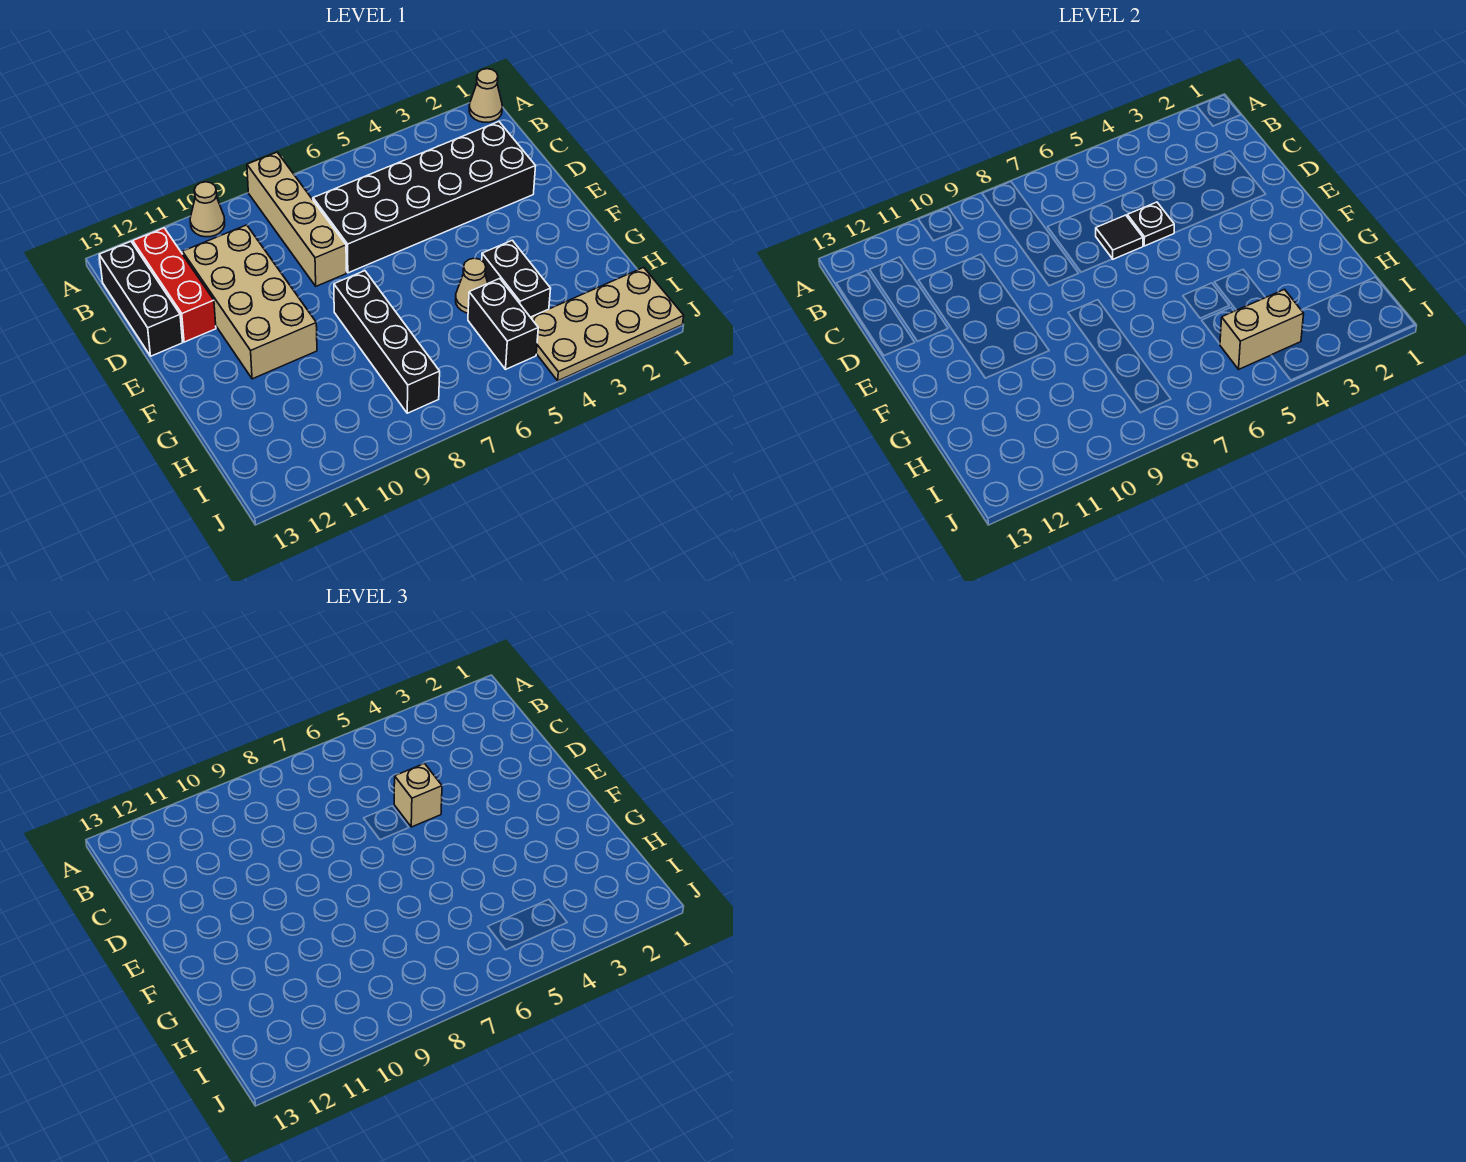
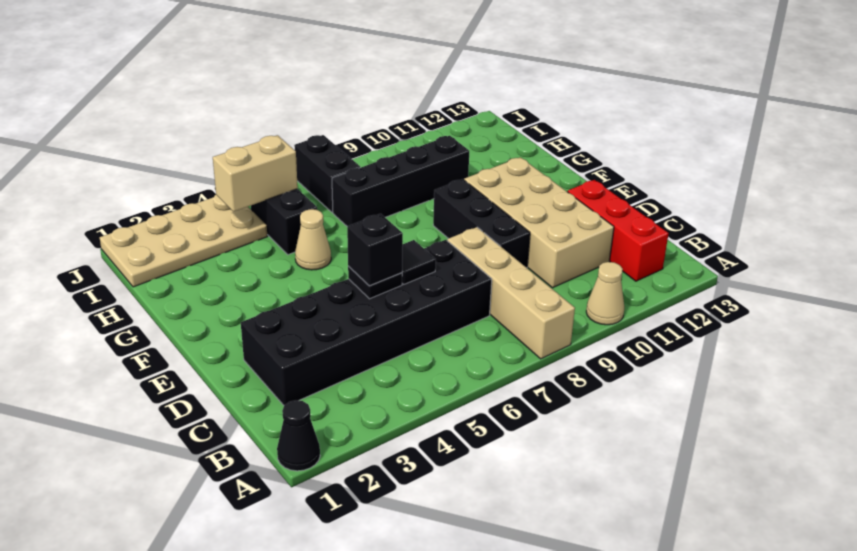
tan cone A1 level 1 -> black cone A1 level 1
black brick B13:D13 level 1 -> black brick D9:F9 level 1
tan brick D5 level 3 -> black brick D5 level 3
black brick F8:I8 level 1 -> black brick H7:H10 level 1
black brick G4:H4 level 1 -> black brick I7:J7 level 1

